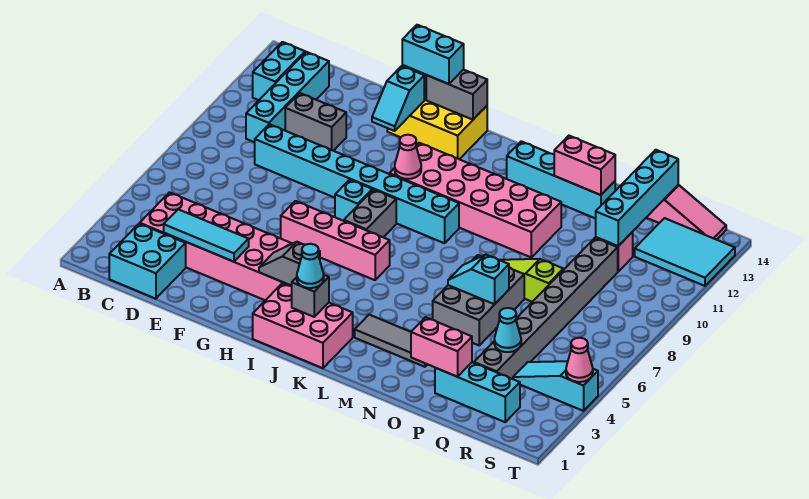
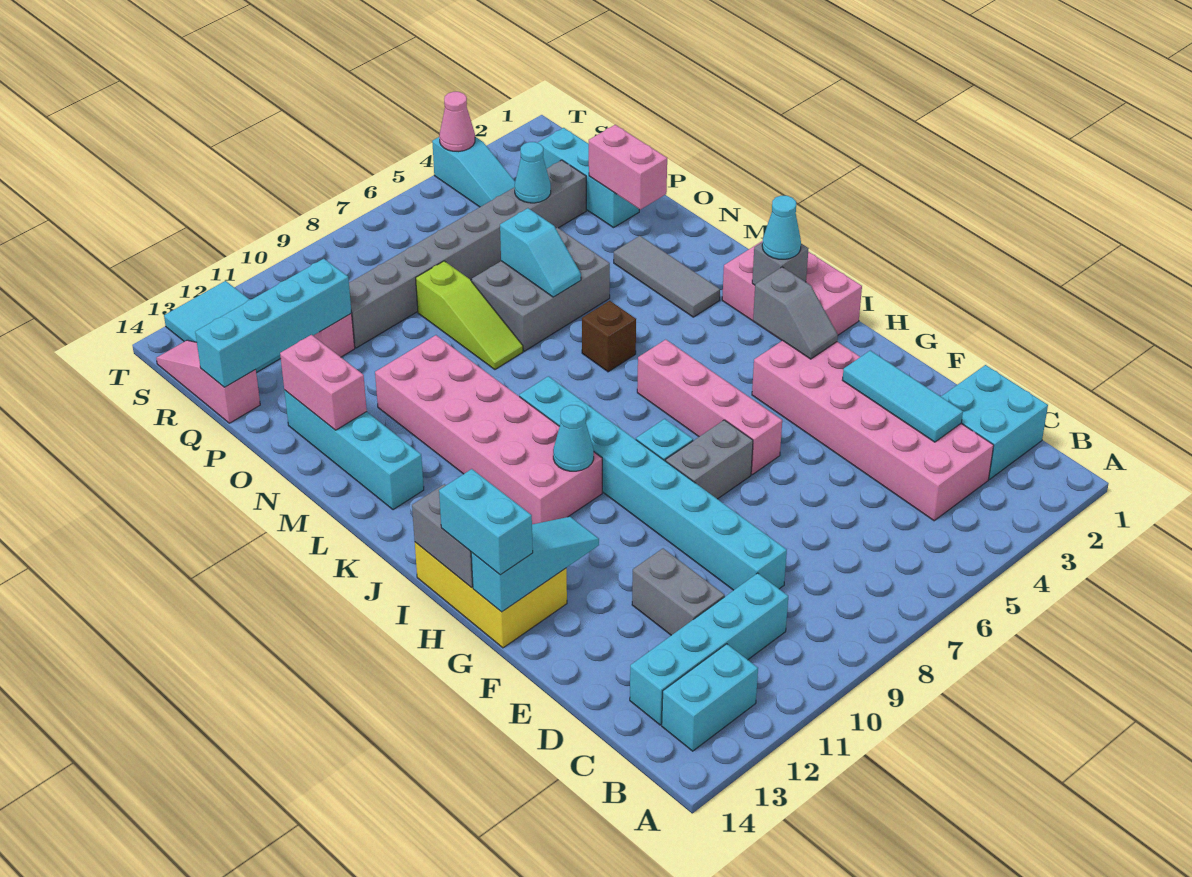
cyan slope G12:G13 level 2 top 13 -> cyan slope G12:G14 level 2 top 14
grey brick I7:I8 level 1 -> grey brick G7:G8 level 1
pink cone I10 level 2 -> cyan cone I10 level 2
none -> brown brick L6 level 1

